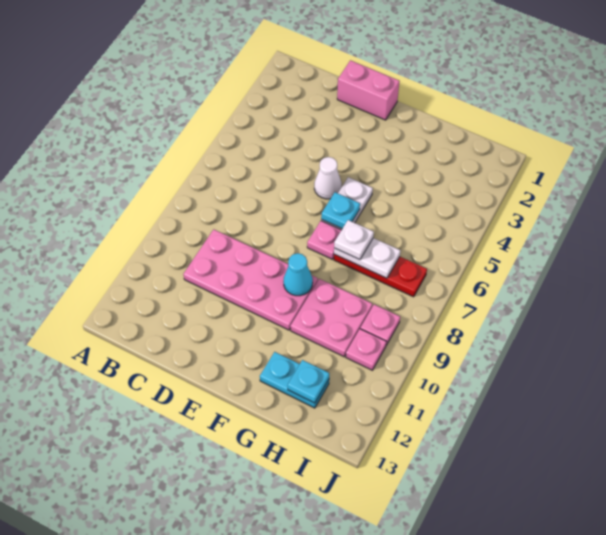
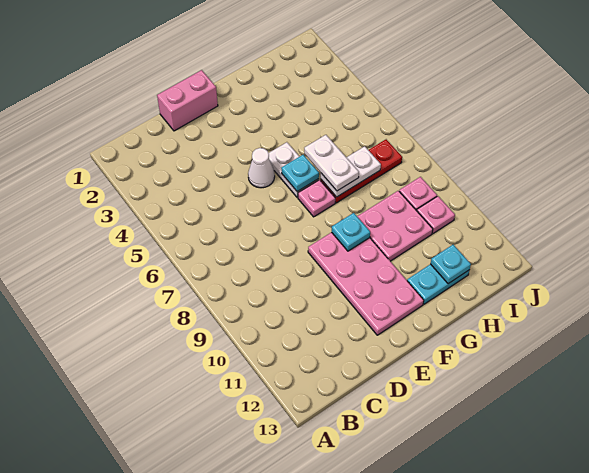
pink plate C9:F10 level 1 -> pink plate E9:F12 level 1
cyan cone F9 level 2 -> cyan plate F9 level 2
white plate G7 level 3 -> white plate G6:G7 level 3

